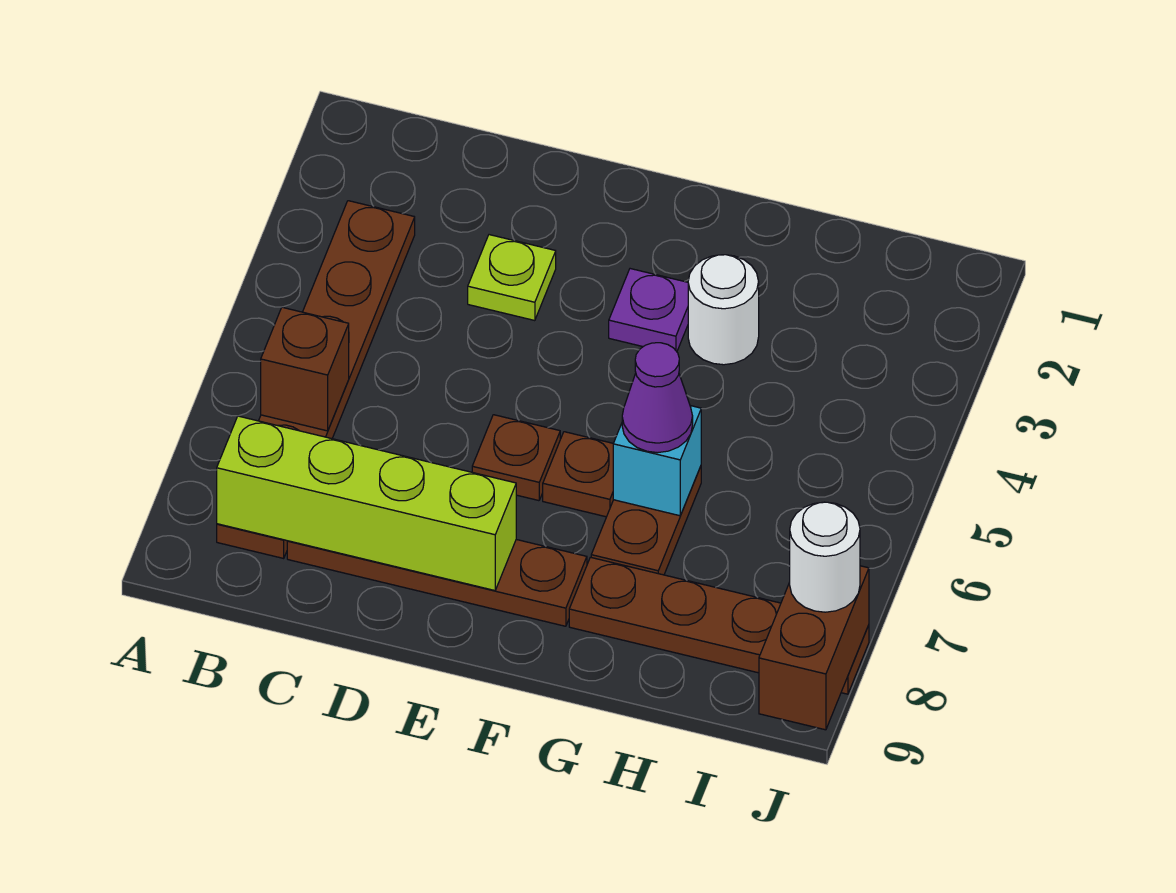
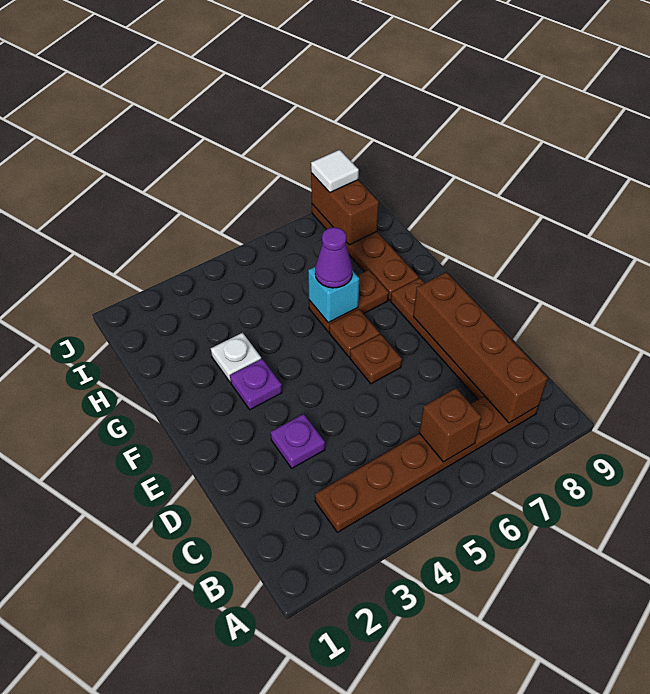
lime brick B8:E8 level 2 -> brown brick B8:E8 level 2
lime plate D3 level 1 -> purple plate D3 level 1
white round brick G3 level 1 -> white plate G3 level 1
brown brick J8:J9 level 2 -> brown brick I8:J8 level 2
white round brick J8 level 3 -> white tile J8 level 3

